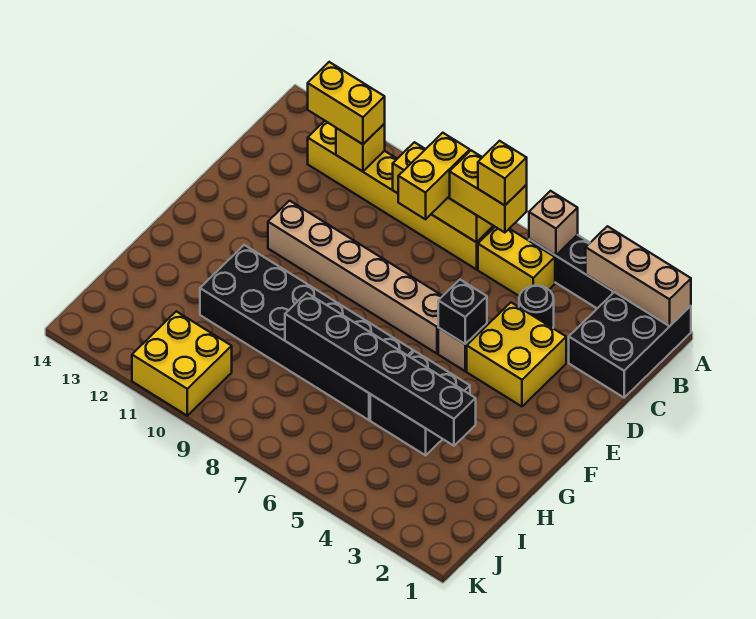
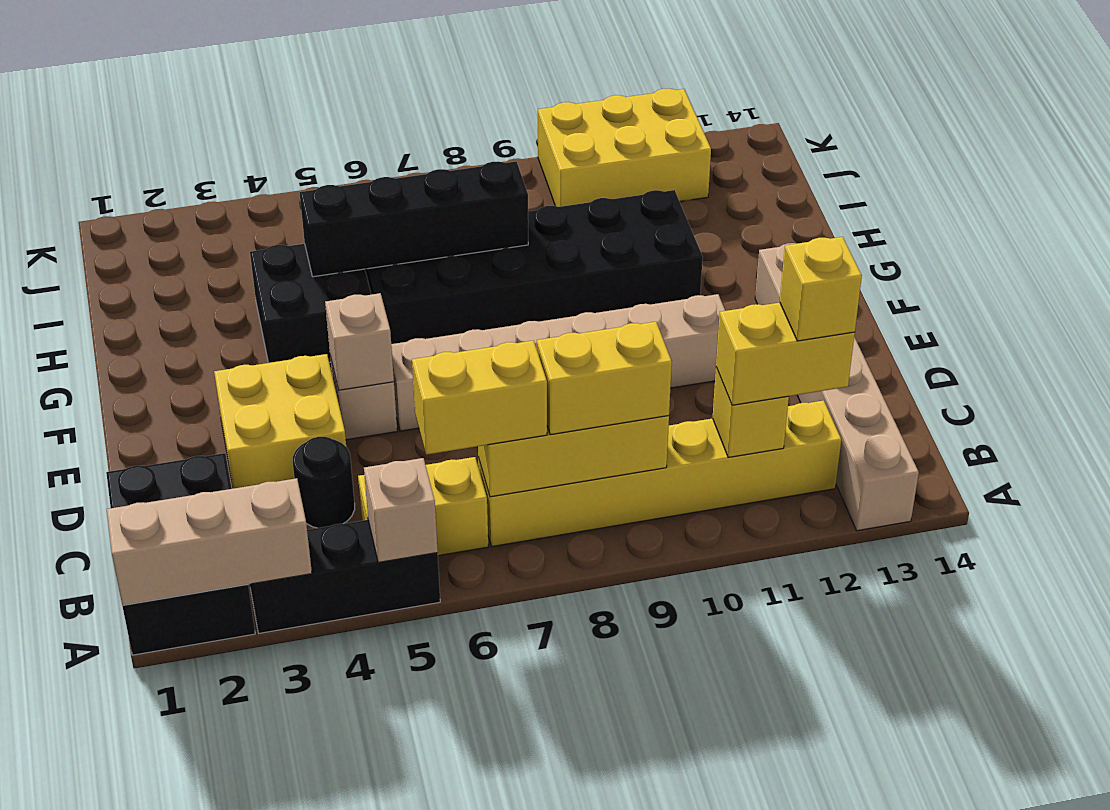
none -> tan brick A13:F13 level 1
yellow brick B6 level 4 -> yellow brick B12 level 4
yellow brick B8:C8 level 3 -> yellow brick B8:B9 level 3
black brick E5 level 2 -> tan brick E5 level 2
black brick H3:H8 level 2 -> black brick H5:H8 level 2
yellow brick J10:K11 level 1 -> yellow brick J10:K12 level 1

